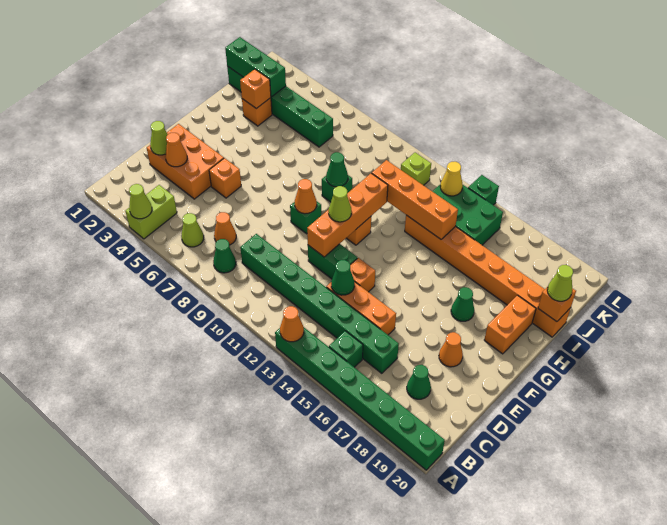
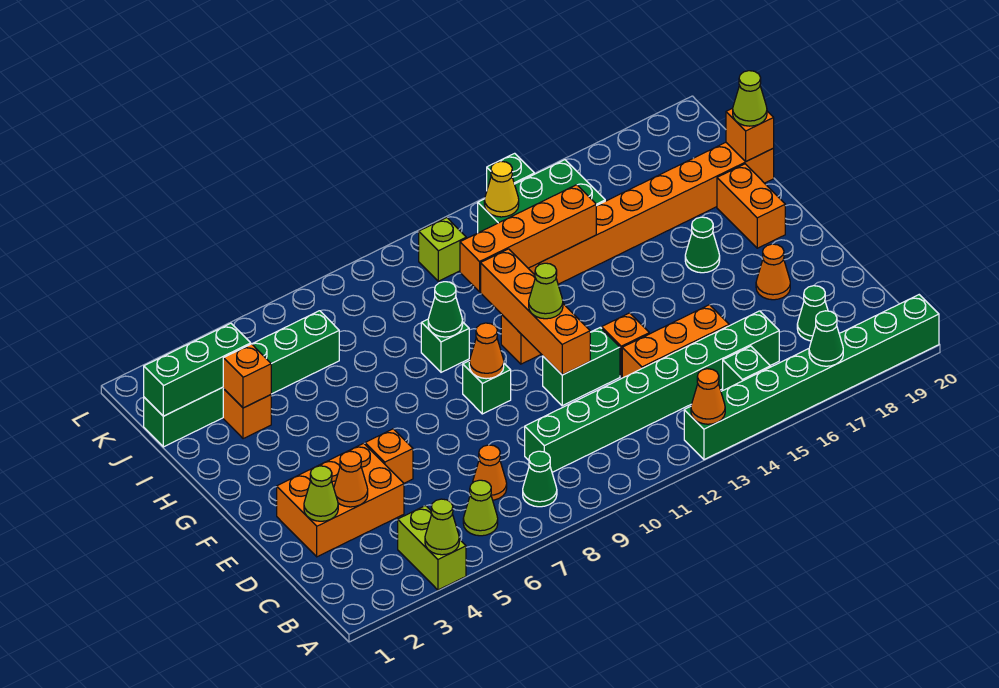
green cone D13 level 2 -> green cone A17 level 2

